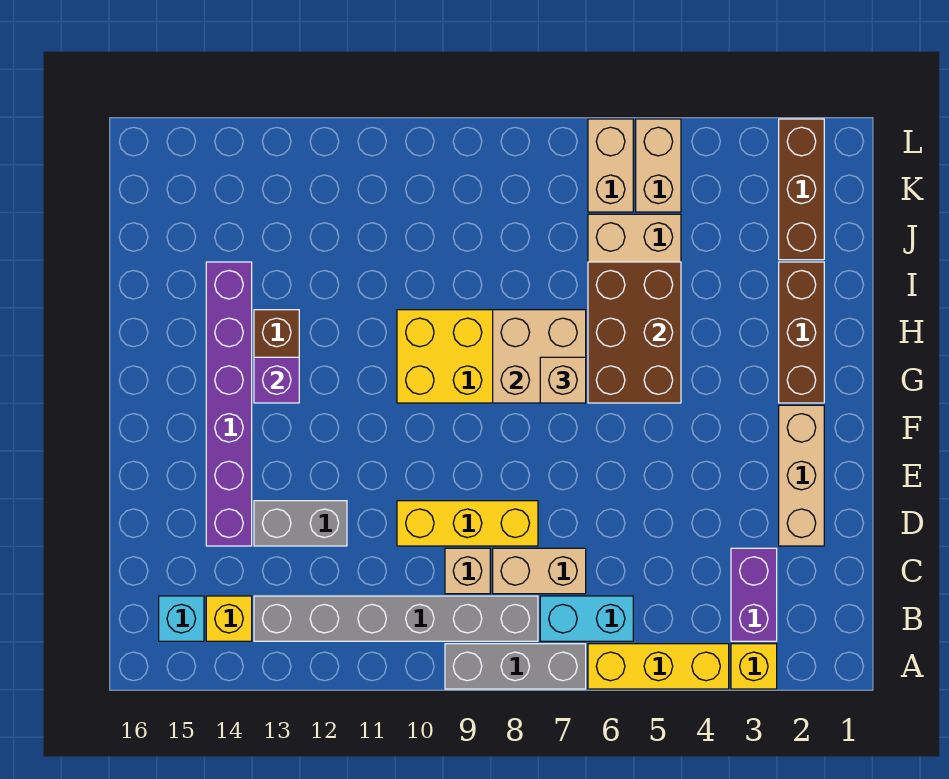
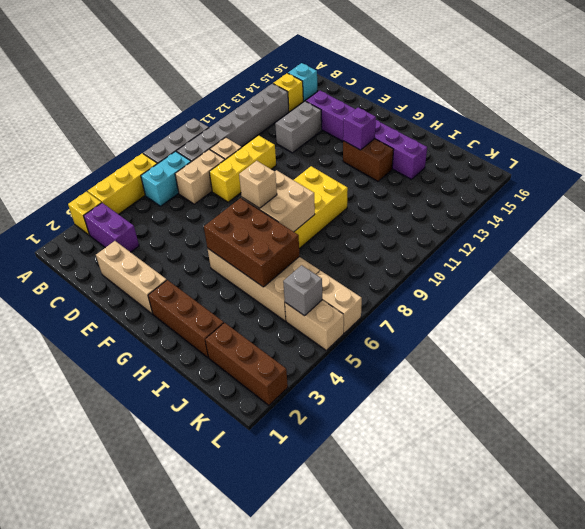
none -> grey brick K5 level 2

